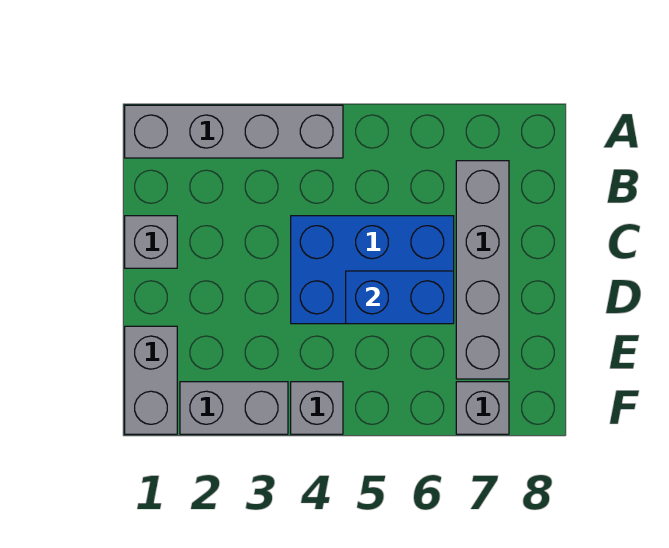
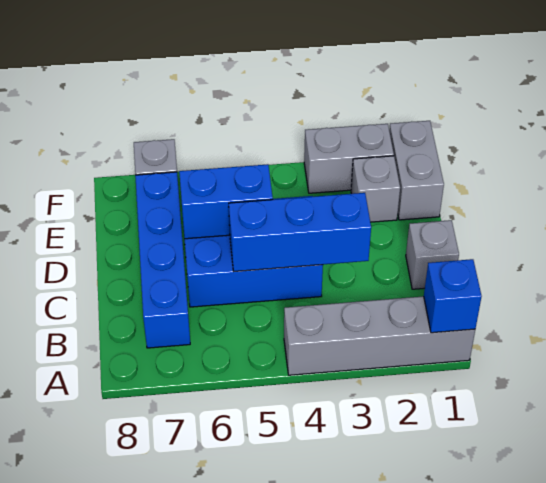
none -> blue brick A1 level 2
grey brick B7:E7 level 1 -> blue brick B7:E7 level 1
none -> blue brick C3:C5 level 2
grey brick F4 level 1 -> grey brick E2 level 1

